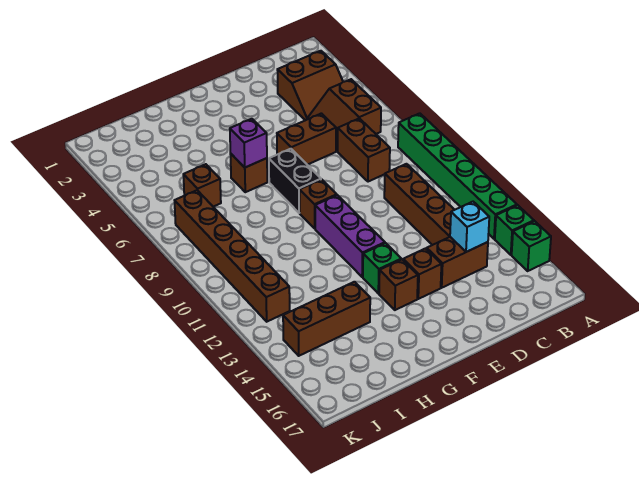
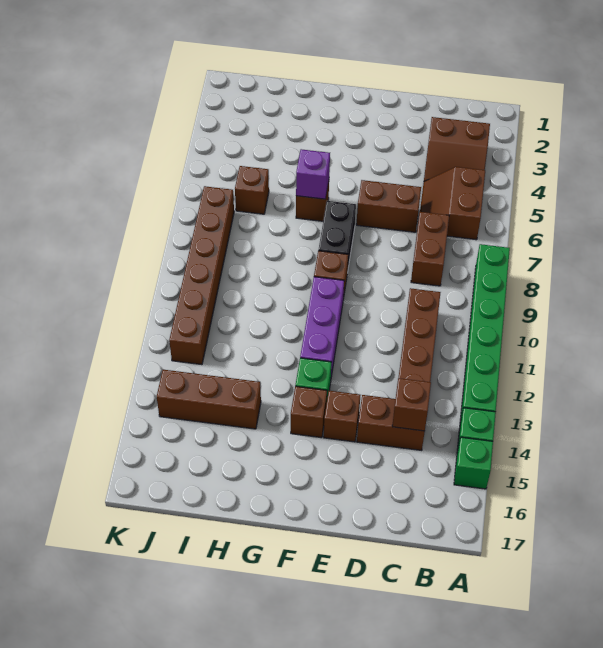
cyan brick C14 level 2 -> brown brick C14 level 2

